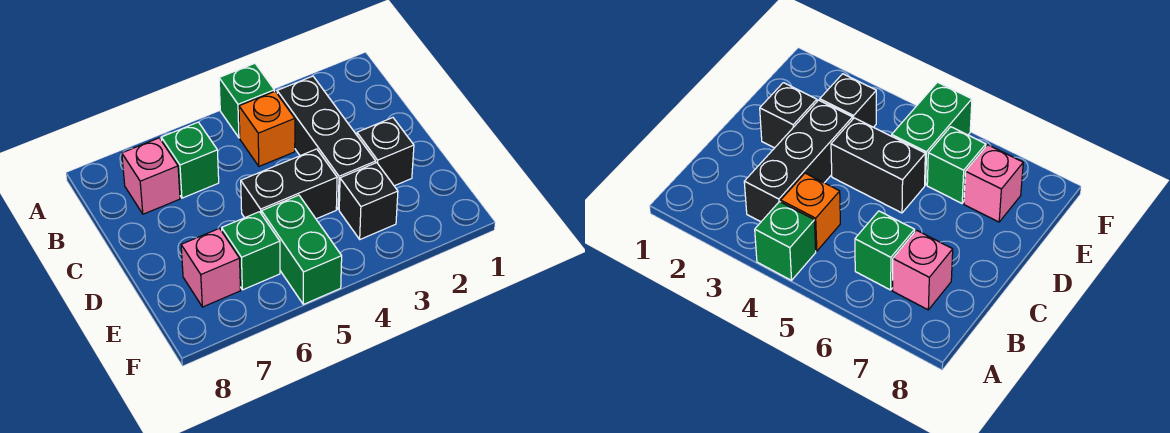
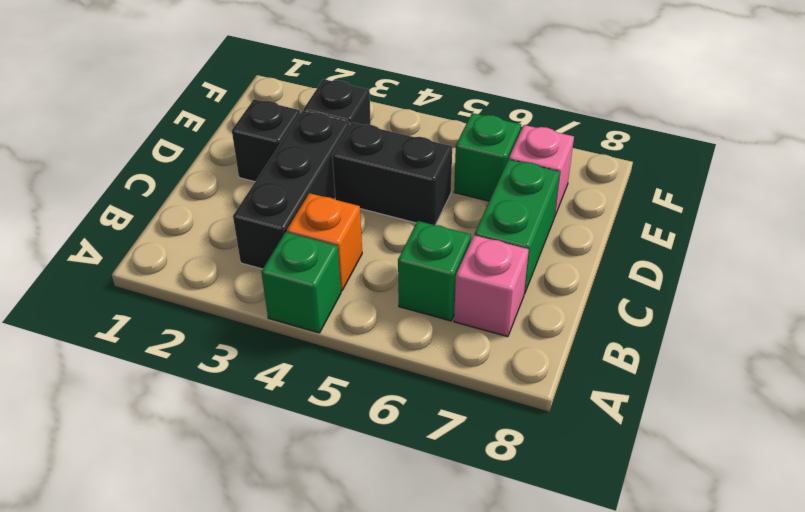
green brick E5:F5 level 1 -> green brick C7:D7 level 1

